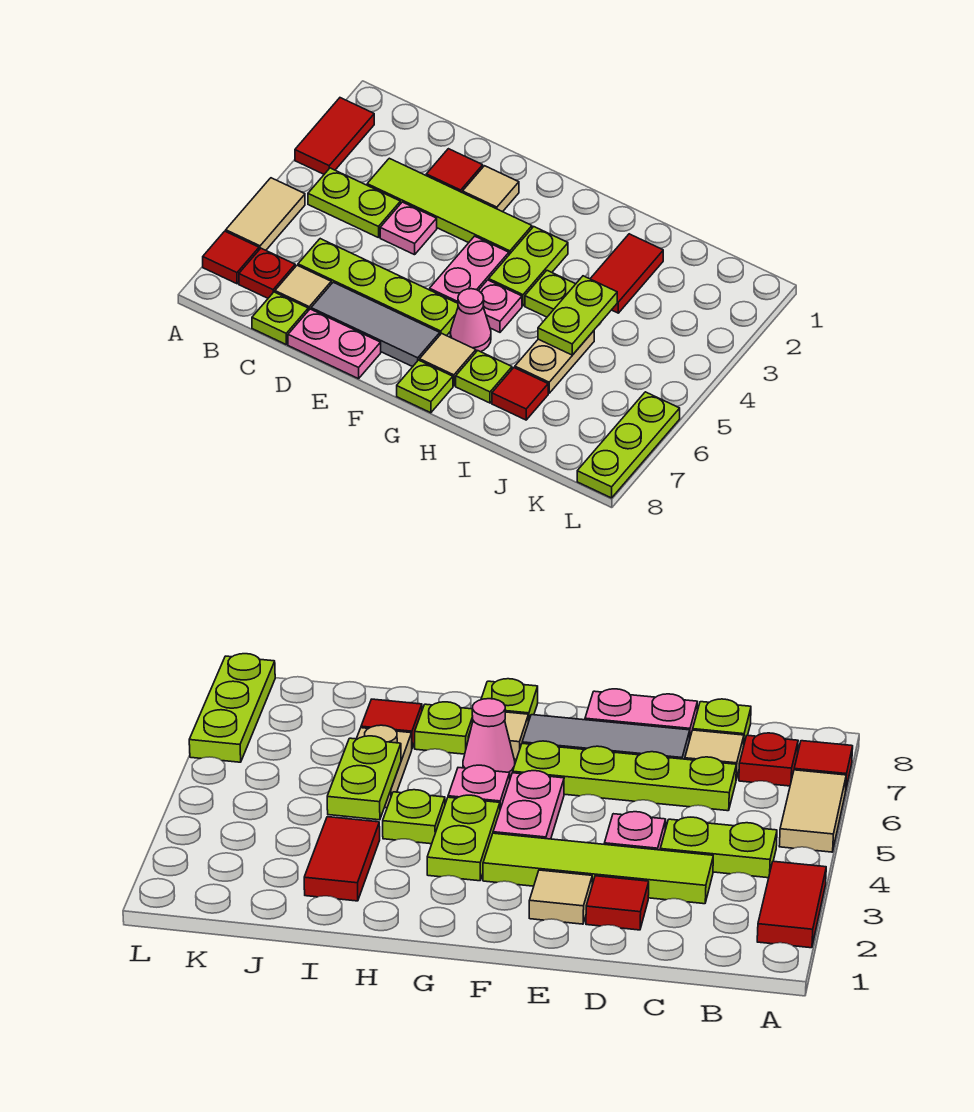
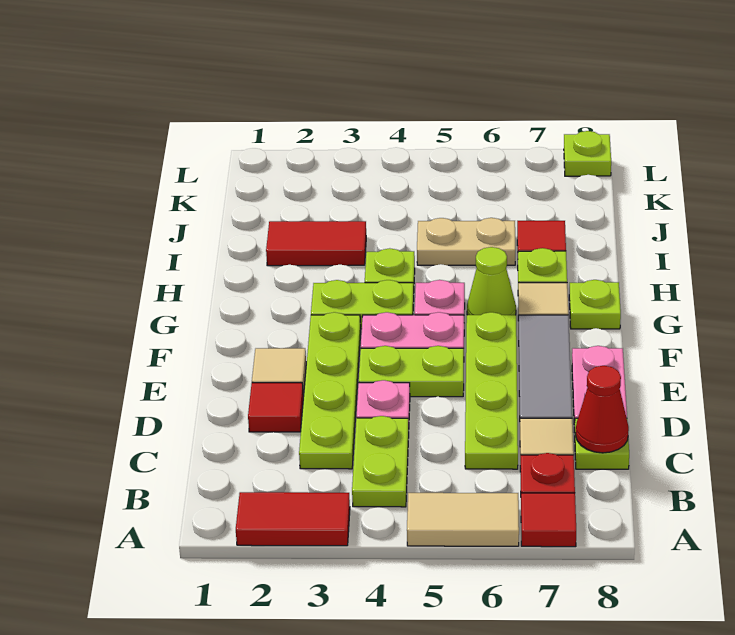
lime tile C3:F3 level 1 -> lime plate C3:F3 level 1
none -> red cone C8 level 2
pink cone G6 level 1 -> lime cone G6 level 1
lime plate I4:I5 level 2 -> lime plate E4:E5 level 1
lime plate L6:L8 level 1 -> lime plate L8 level 1

